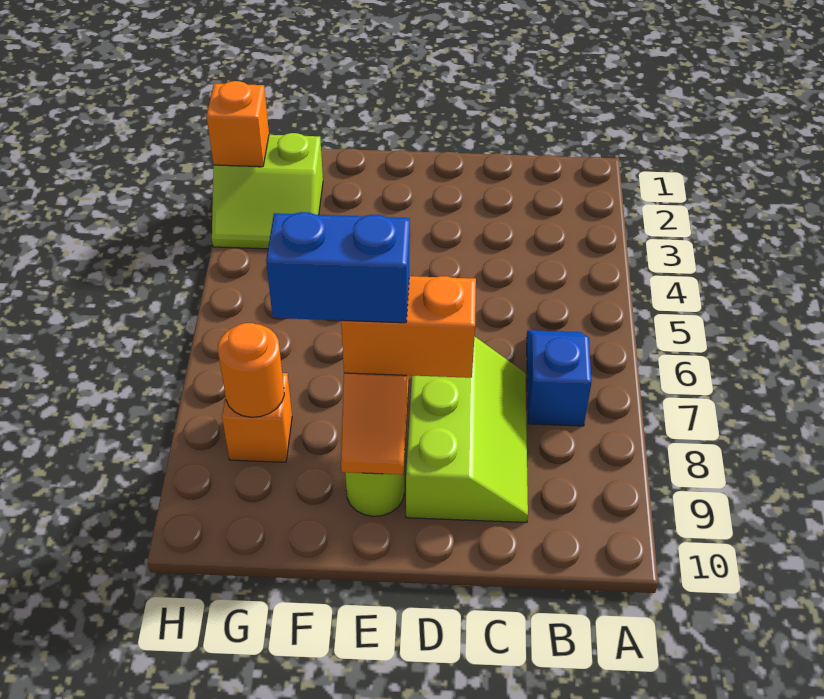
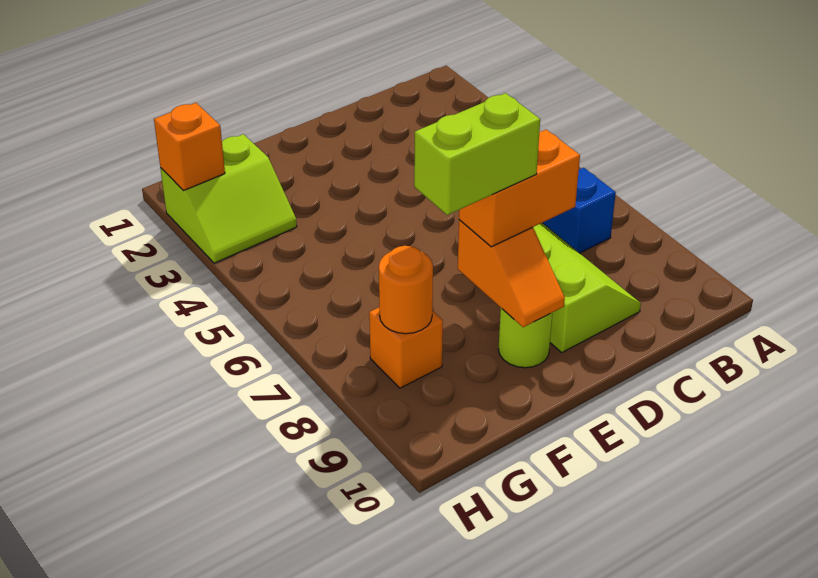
blue brick E8:F8 level 4 -> lime brick E8:F8 level 4

